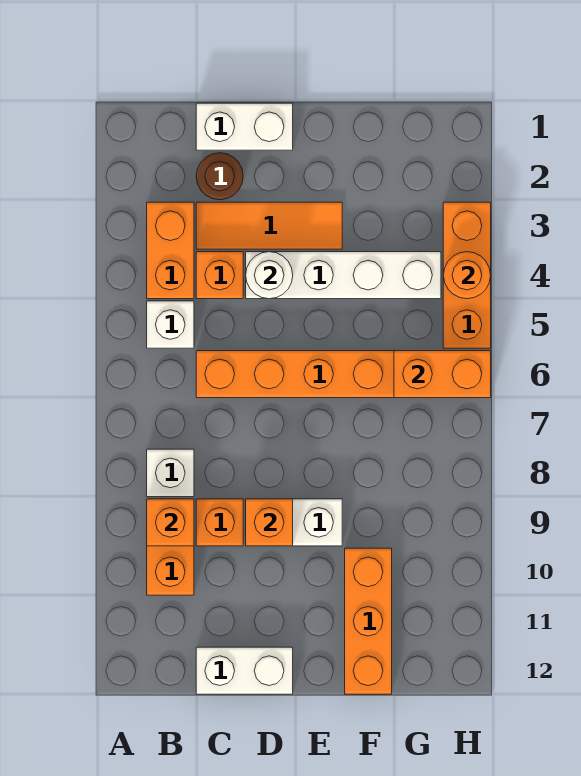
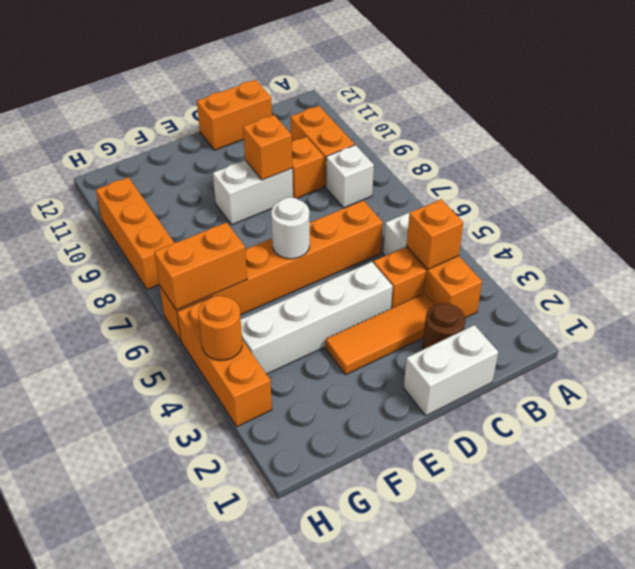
orange brick B9 level 2 -> orange brick B4 level 2
white brick C12:D12 level 1 -> orange brick C12:D12 level 1
white round brick D4 level 2 -> white round brick E6 level 2
orange brick F10:F12 level 1 -> orange brick H8:H10 level 1

